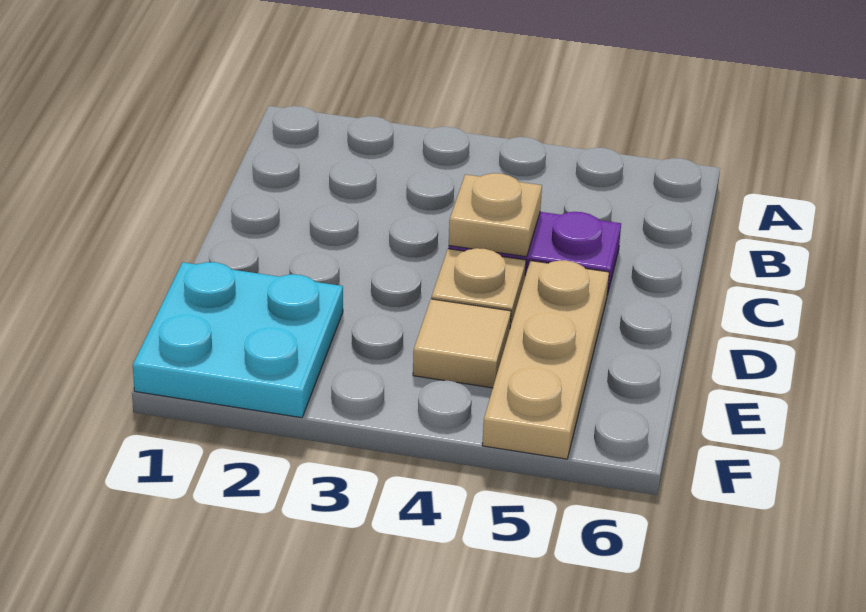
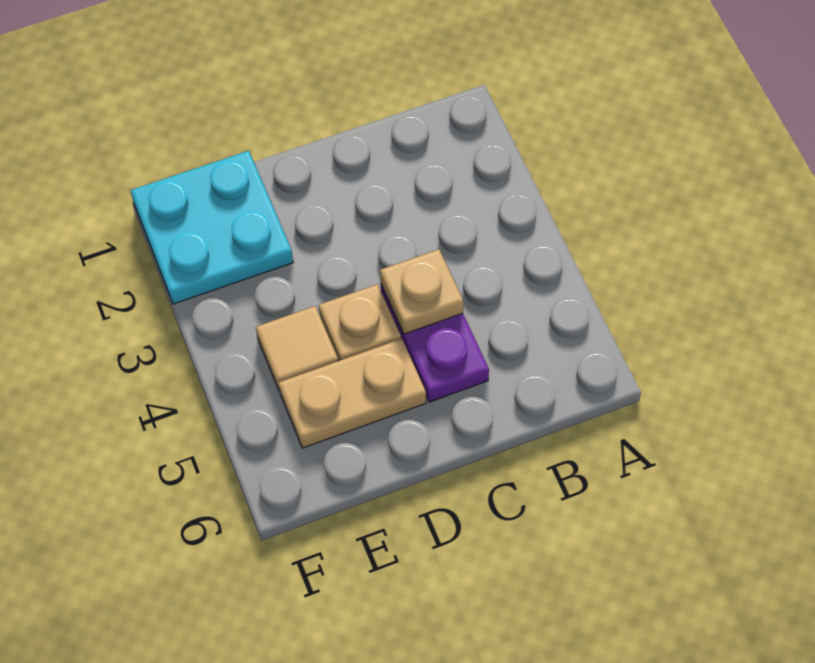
tan plate D5:F5 level 1 -> tan plate D5:E5 level 1

